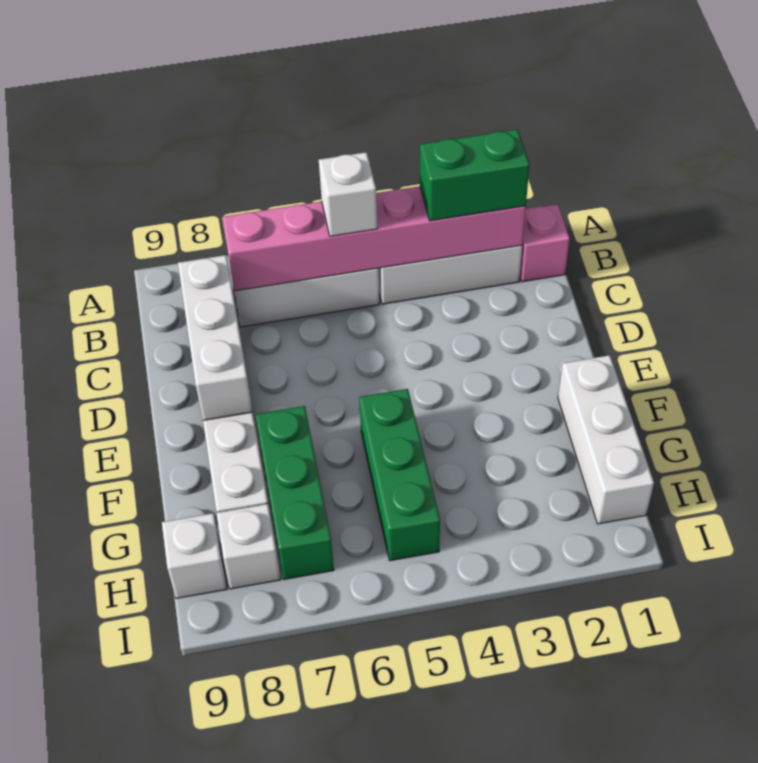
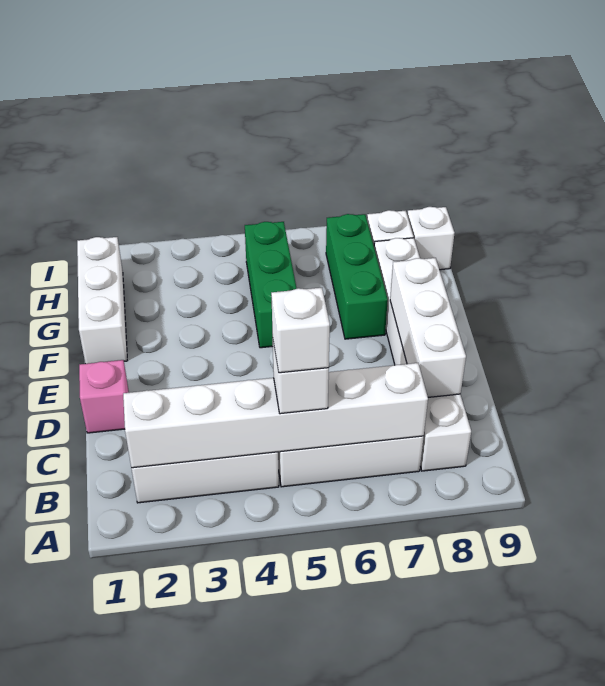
pink brick B1 level 1 -> pink brick D1 level 1
pink brick B2:B7 level 2 -> white brick B2:B7 level 2
green brick B2:B3 level 3 -> none
none -> white brick B5 level 4

